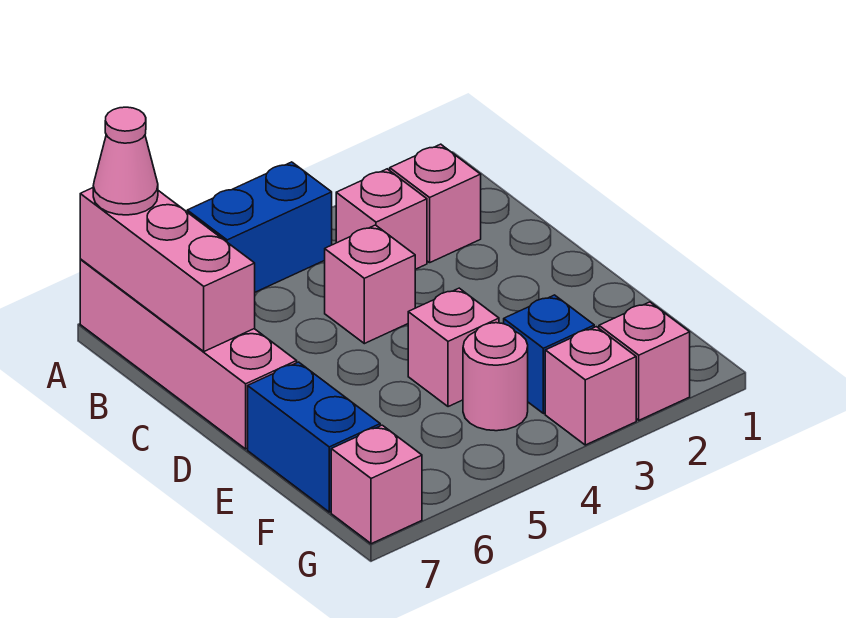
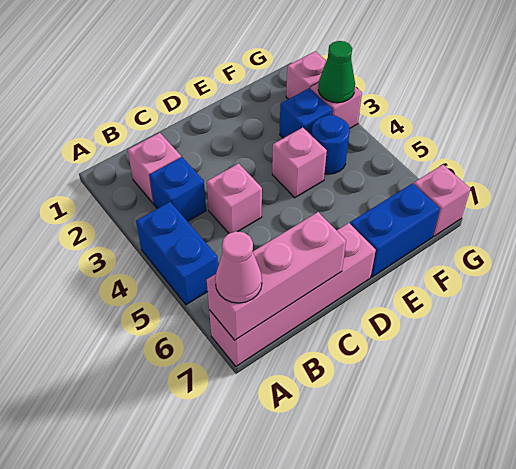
pink brick B3 level 1 -> blue brick B3 level 1
pink round brick F4 level 1 -> blue round brick F4 level 1
none -> green cone G3 level 2

